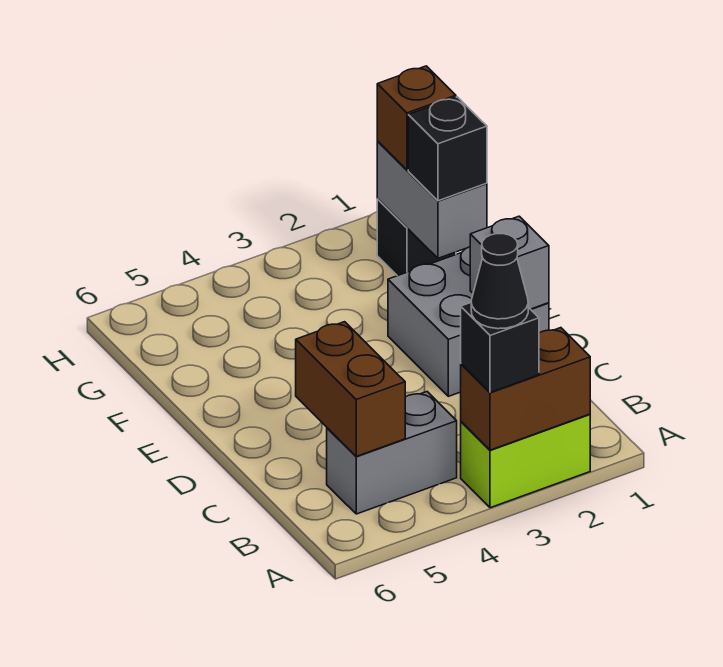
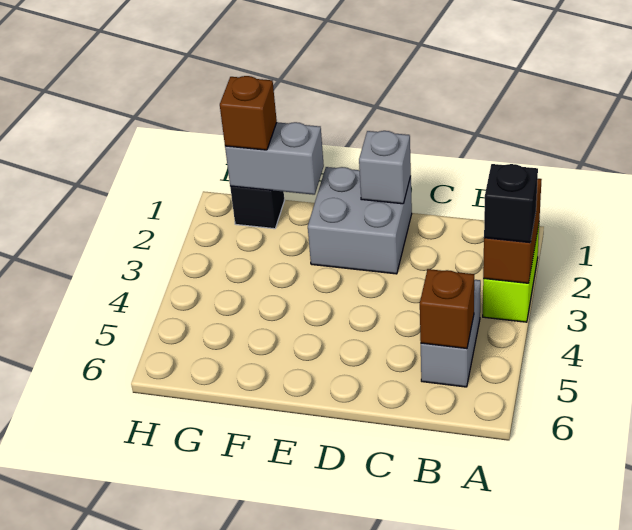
black cone A3 level 4 -> none
brown brick B5:C5 level 2 -> brown brick B5 level 2
black brick F1 level 3 -> none

